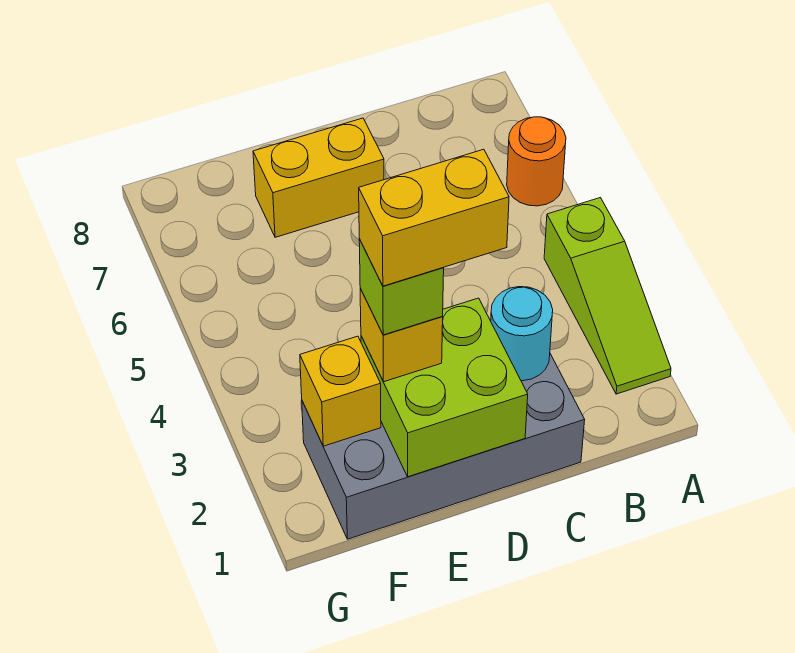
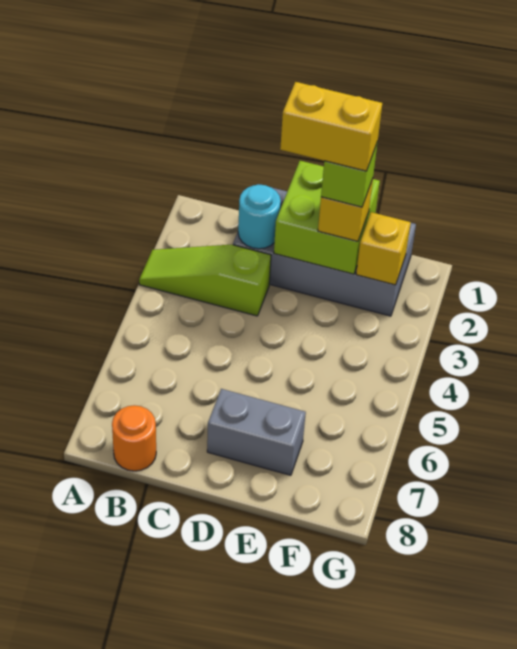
lime slope A2:A4 level 1 top 4 -> lime slope A3:C3 level 1 top C
orange round brick A6 level 1 -> orange round brick B8 level 1
yellow brick D7:E7 level 1 -> grey brick D7:E7 level 1

